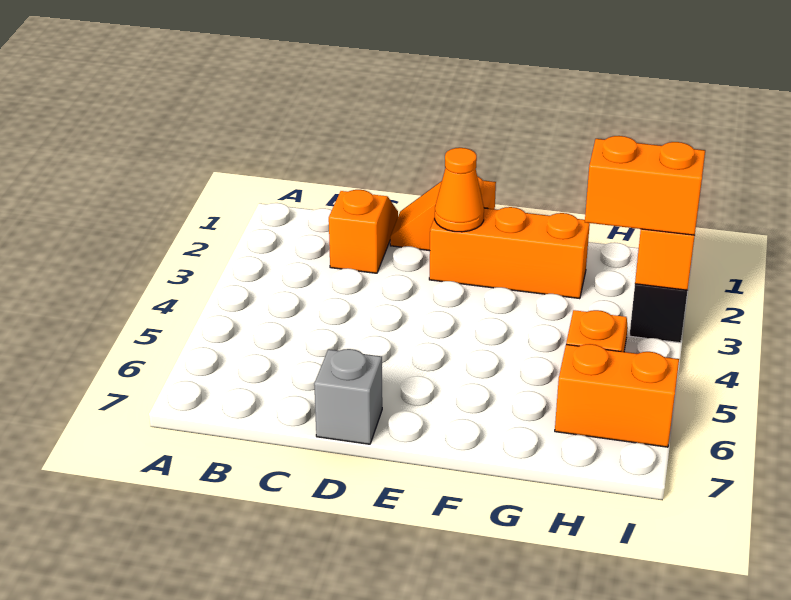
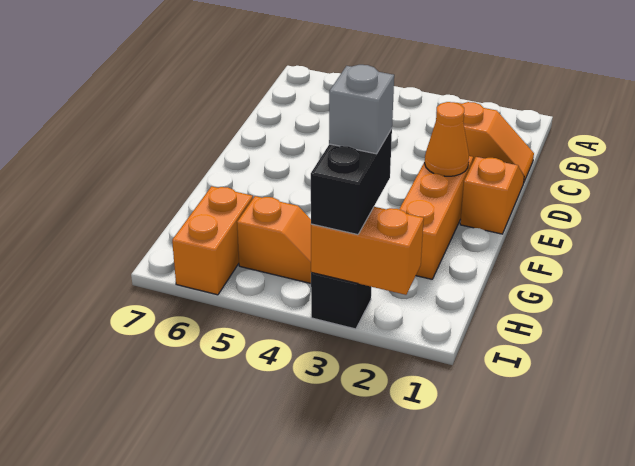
grey brick D7 level 1 -> grey brick H3 level 4
orange brick H3:I3 level 3 -> black brick H3:I3 level 3

